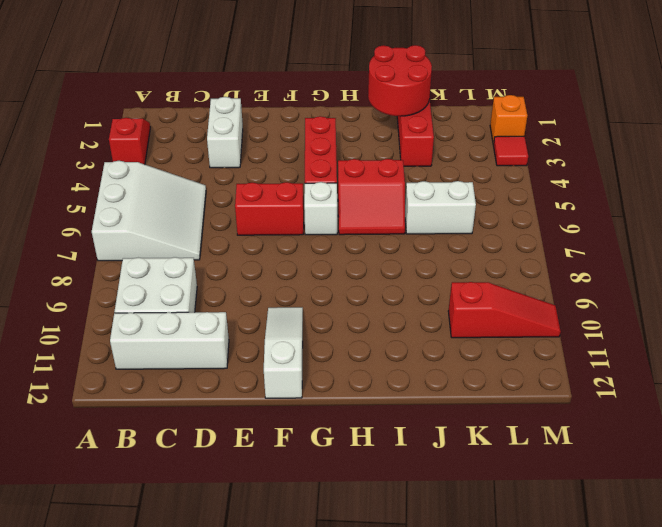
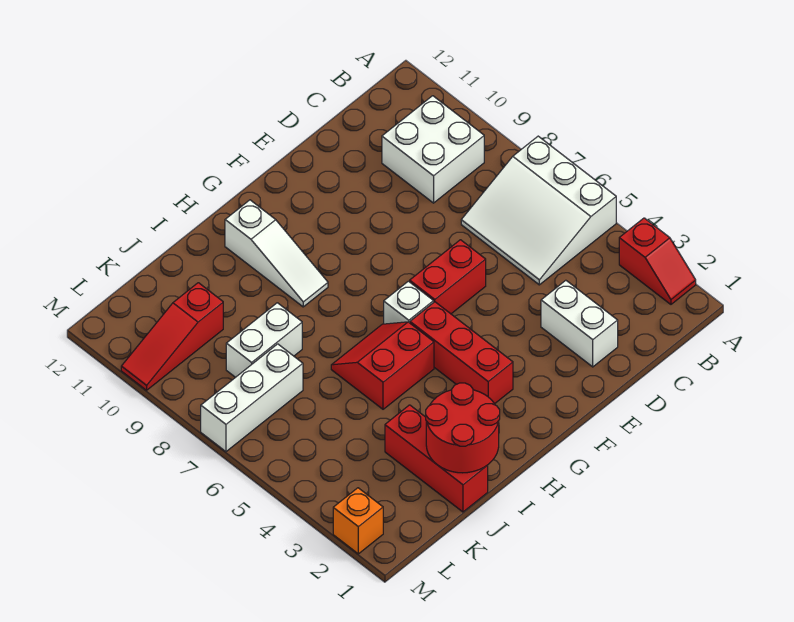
white brick B11:D11 level 1 -> white brick K7:M7 level 1
white slope F10:F12 level 1 top 12 -> white slope H9:H11 level 1 top 11
white brick J6:K6 level 1 -> white brick J8:K8 level 1
red tile M3 level 1 -> none

